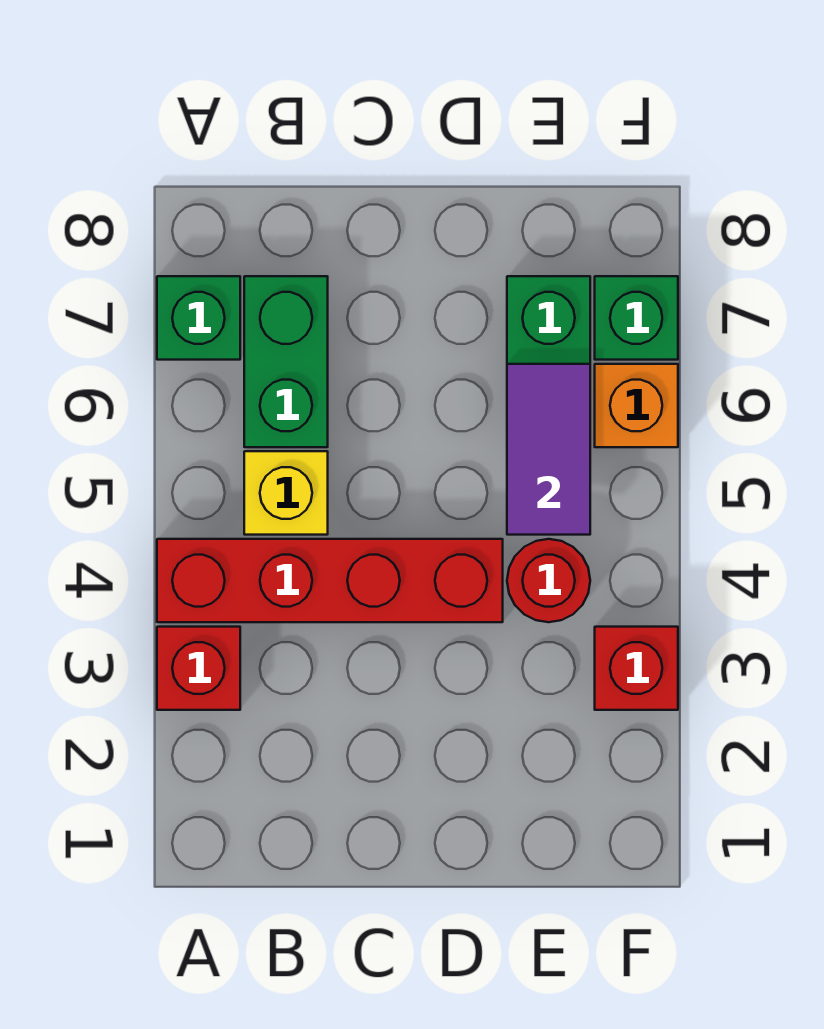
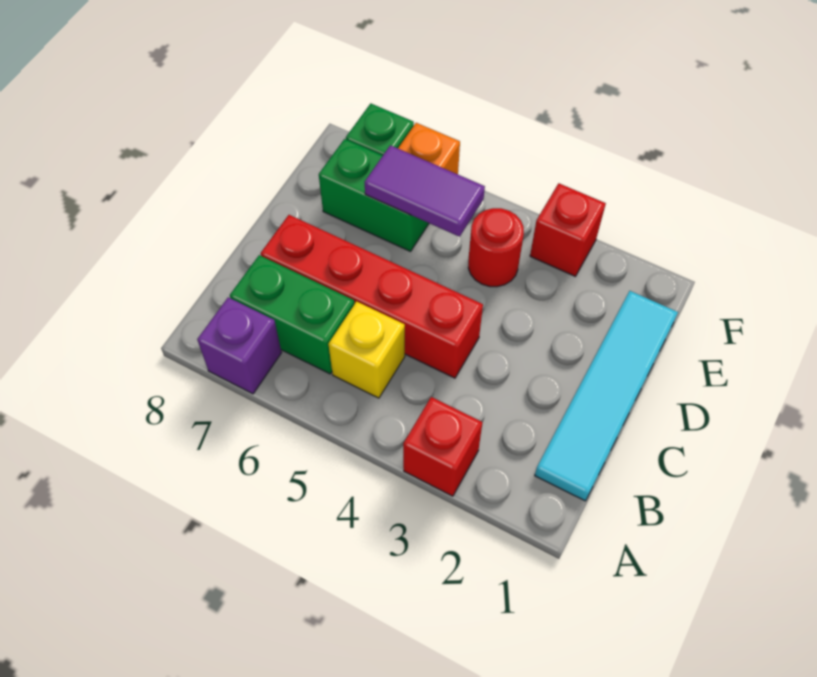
red brick A4:D4 level 1 -> red brick C4:C7 level 1
green brick A7 level 1 -> purple brick A7 level 1
none -> cyan tile B1:E1 level 1

